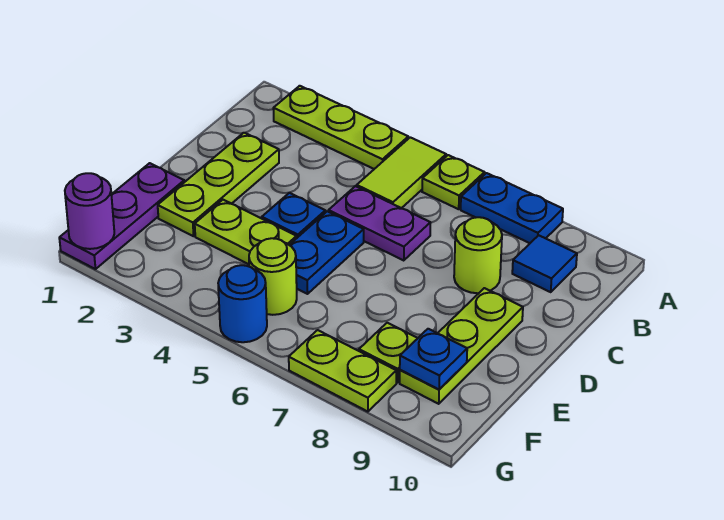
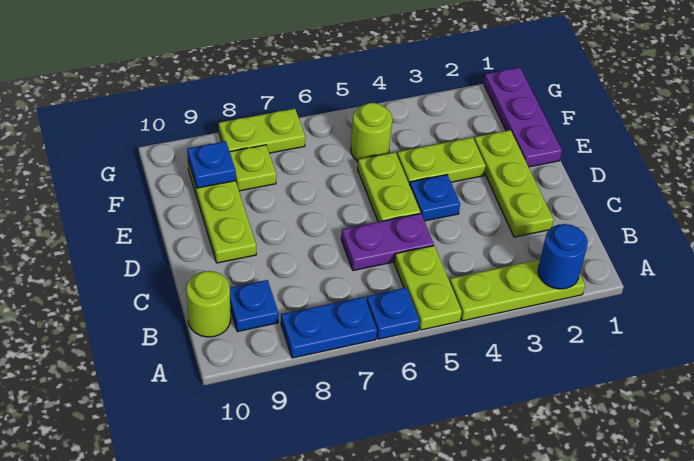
lime tile A5:B5 level 1 -> lime plate A5:B5 level 1
lime plate A6 level 1 -> blue plate A6 level 1
blue tile B9 level 1 -> blue plate B9 level 1
lime round brick C8 level 1 -> lime round brick B10 level 1
blue plate D5:E5 level 1 -> lime plate D5:E5 level 1
purple round brick G1 level 2 -> none
blue round brick G5 level 1 -> blue round brick A2 level 2

